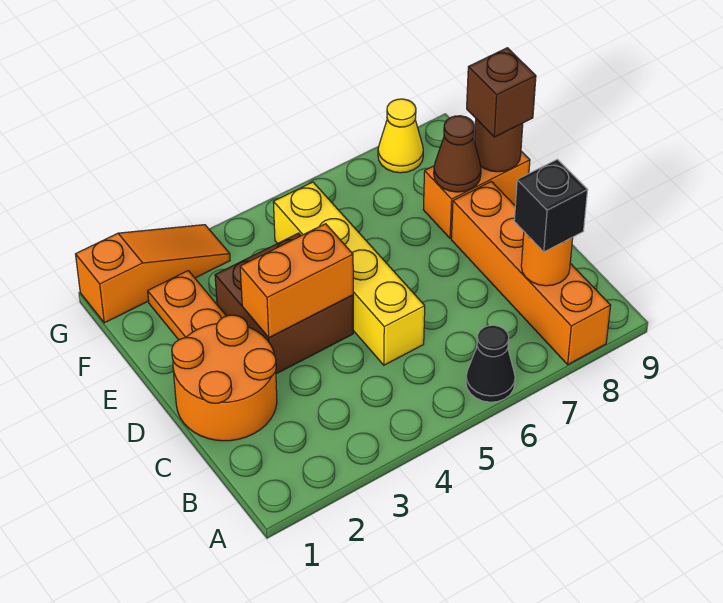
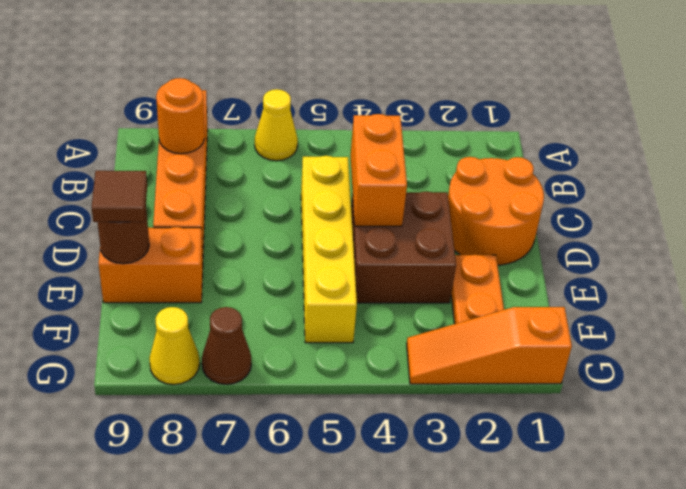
black cone A6 level 1 -> yellow cone A6 level 1
black brick B8 level 3 -> none
orange brick D3:D4 level 2 -> orange brick C4:D4 level 2
brown cone E8 level 2 -> brown cone G7 level 1
brown brick E9 level 3 -> brown tile E9 level 3

